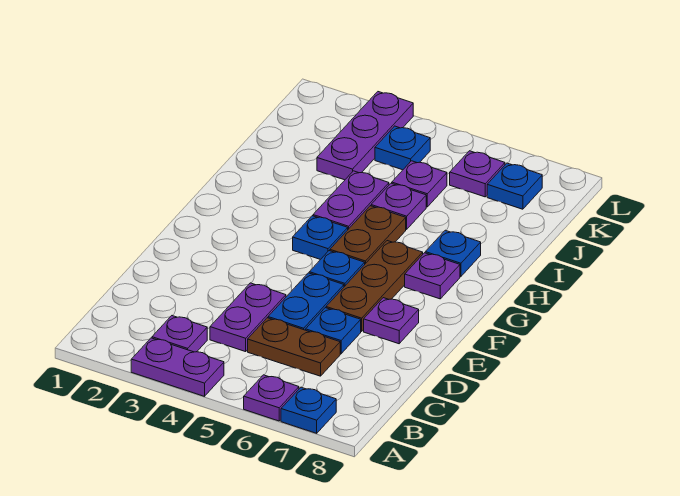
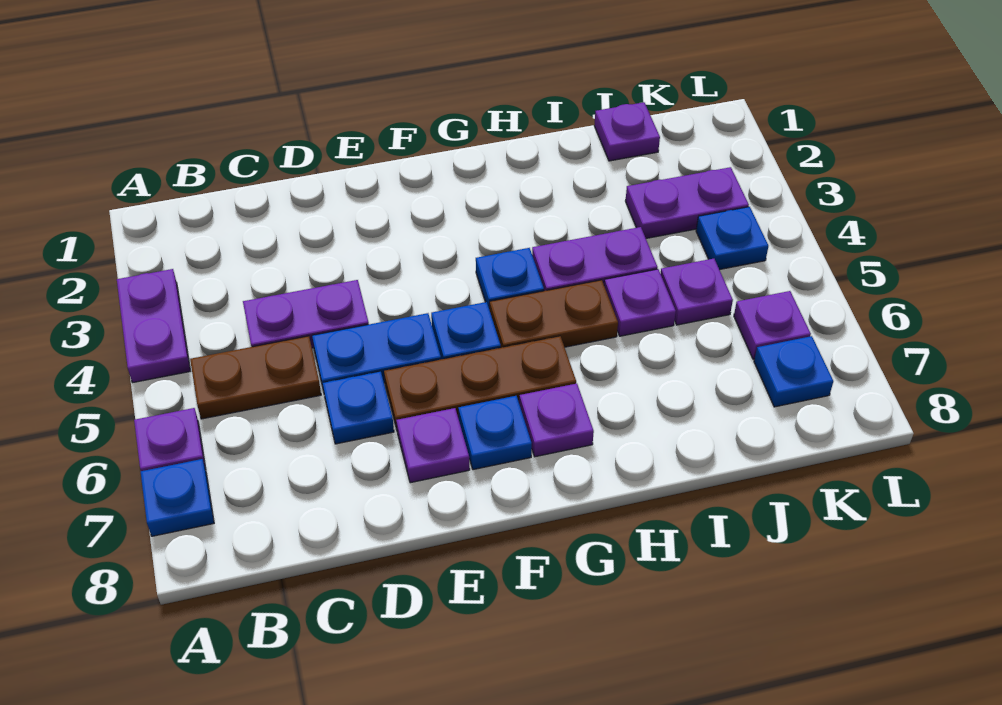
purple plate B3 level 1 -> purple plate J1 level 1
brown plate C5:C6 level 1 -> brown plate B5:C5 level 1
blue plate H7 level 1 -> blue plate F7 level 1
purple plate J3:L3 level 1 -> purple plate J3:K3 level 1

